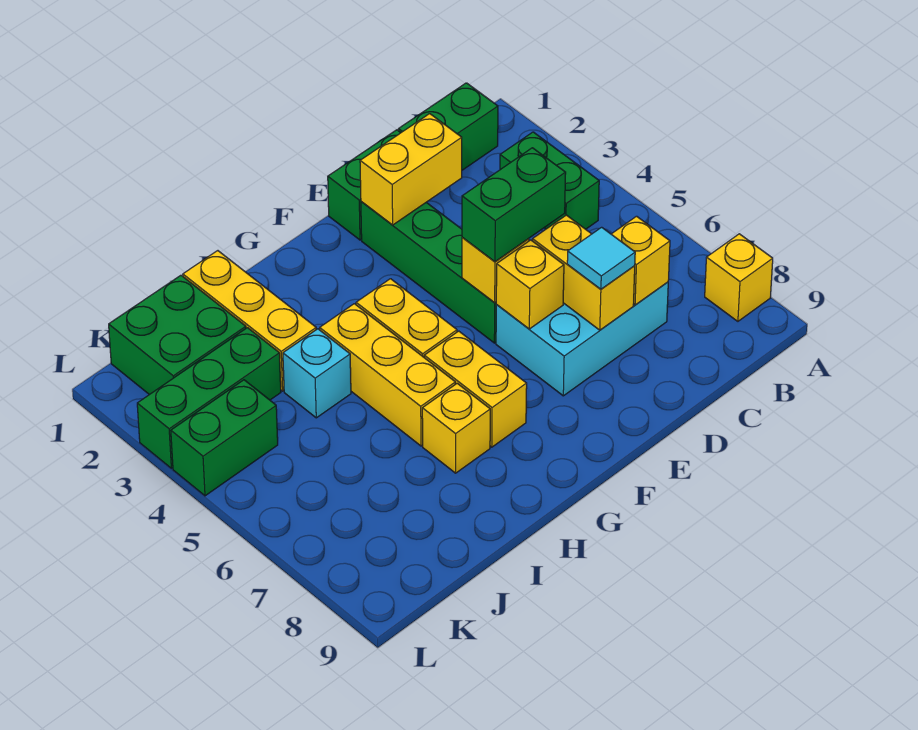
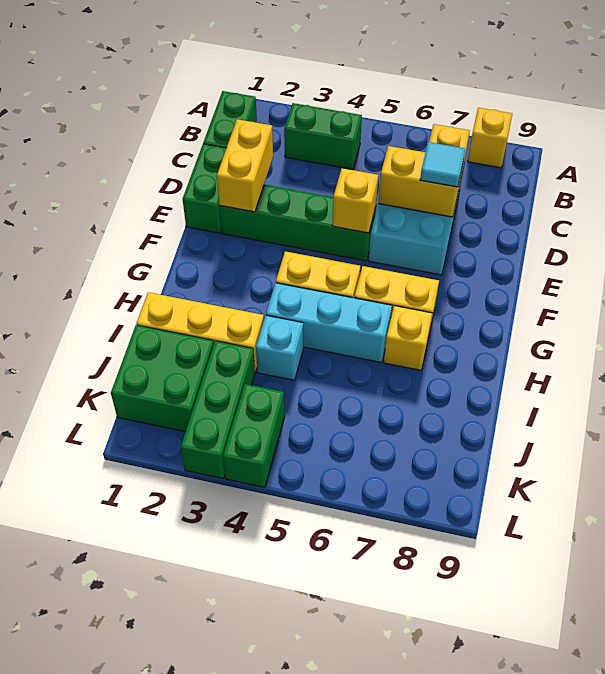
green brick D5:E5 level 3 -> none
yellow brick E6 level 2 -> none
yellow brick H4:H6 level 1 -> cyan brick H4:H6 level 1

